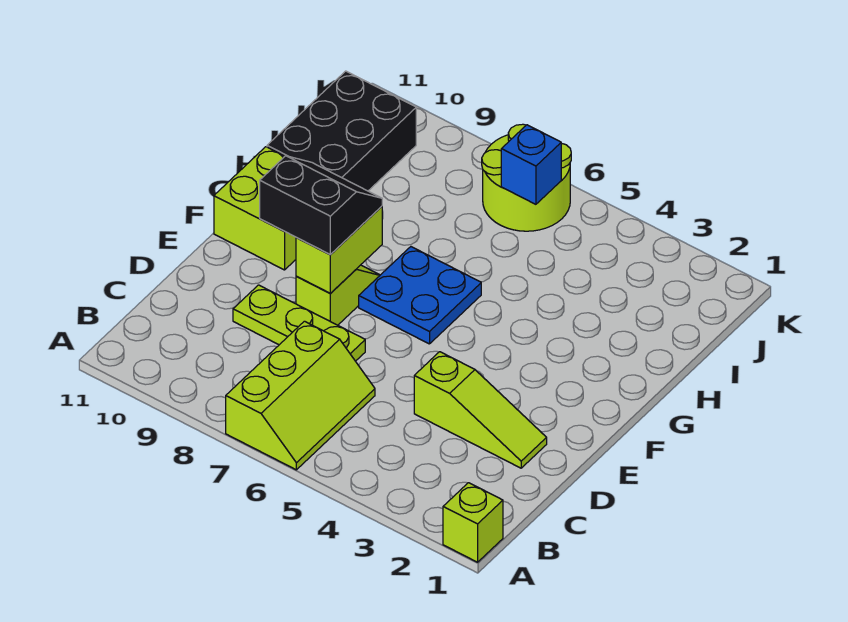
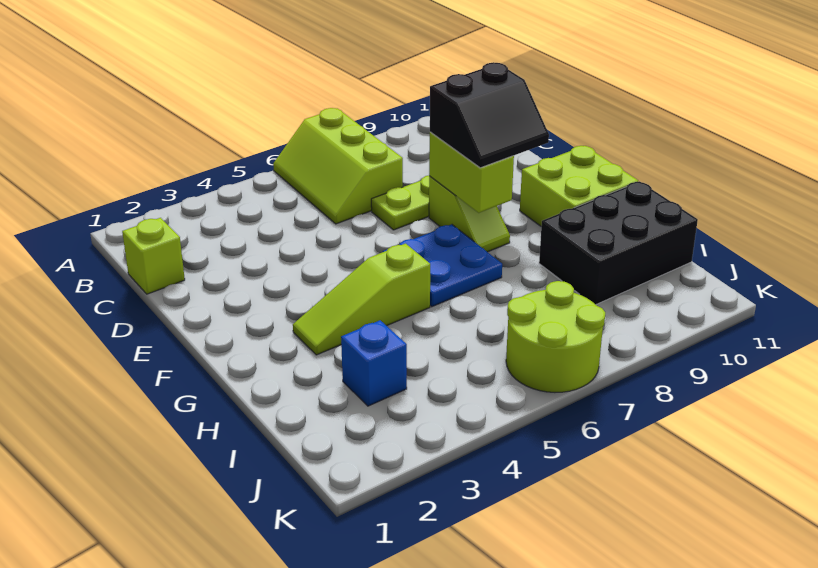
lime brick A1 level 1 -> lime brick C1 level 1
lime slope D2:D4 level 1 top 4 -> lime slope G3:G5 level 1 top 5
black brick H10:J11 level 1 -> black brick H9:I11 level 1
blue brick J6 level 2 -> blue brick I3 level 1

